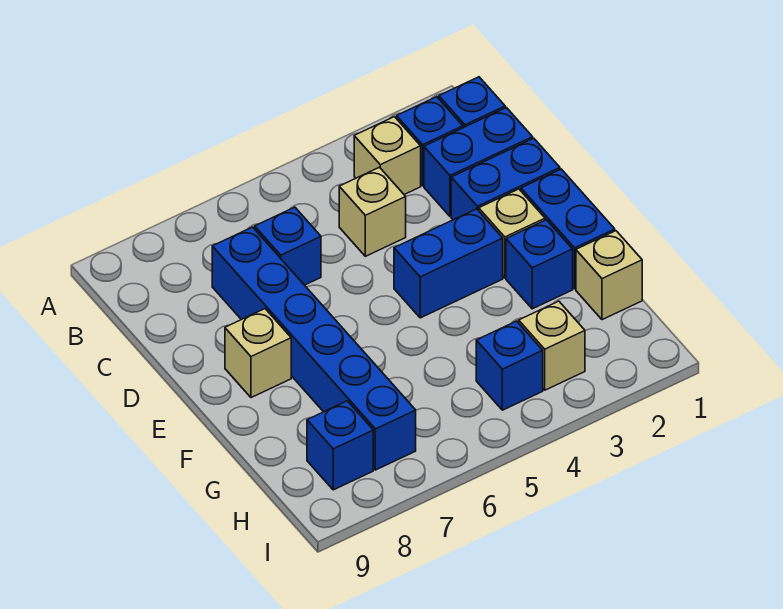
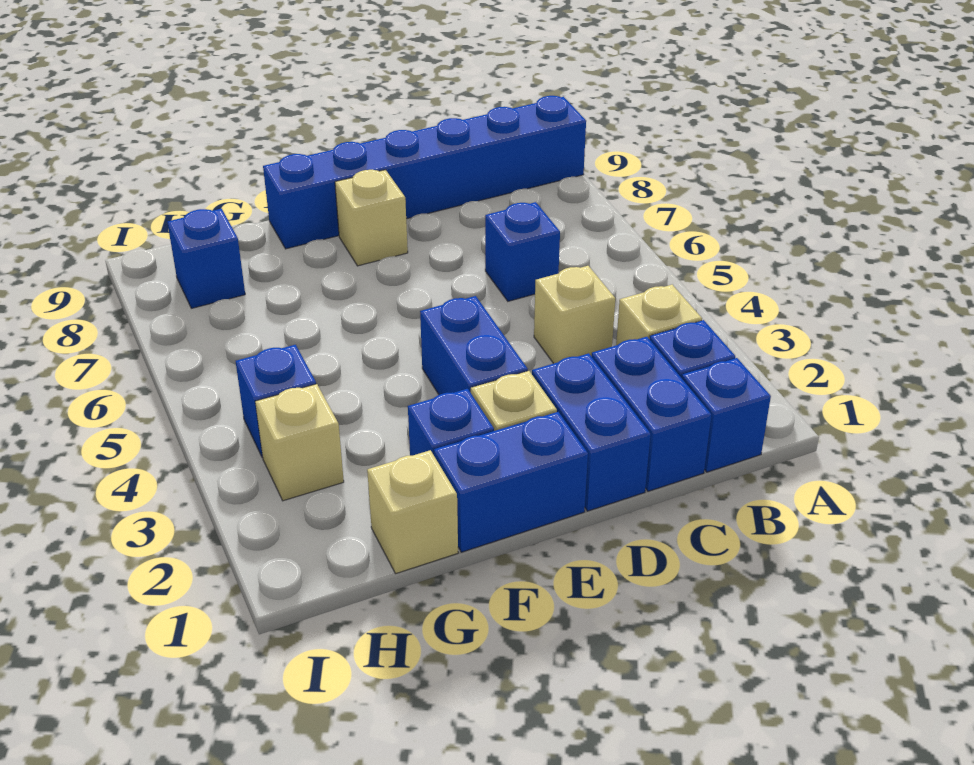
blue brick C7:H7 level 1 -> blue brick A9:F9 level 1

